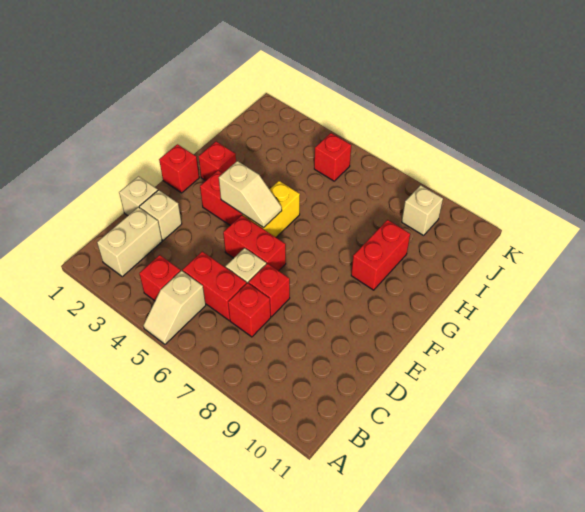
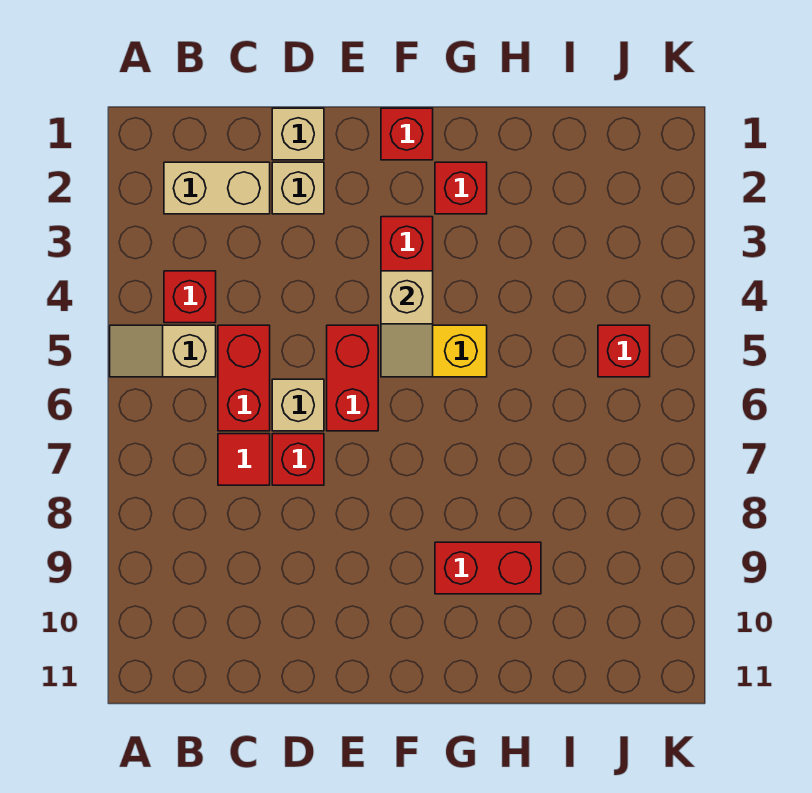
red brick C7 level 1 -> red tile C7 level 1
tan brick J9 level 1 -> none

